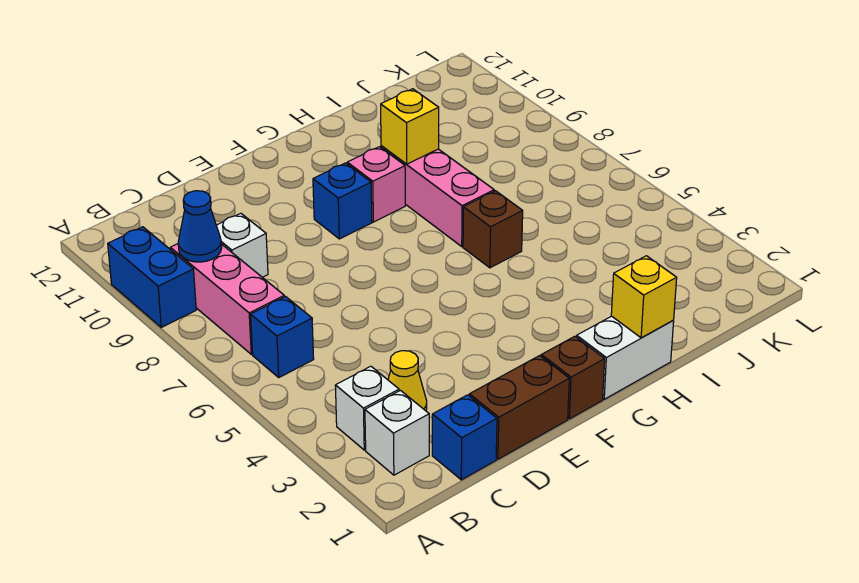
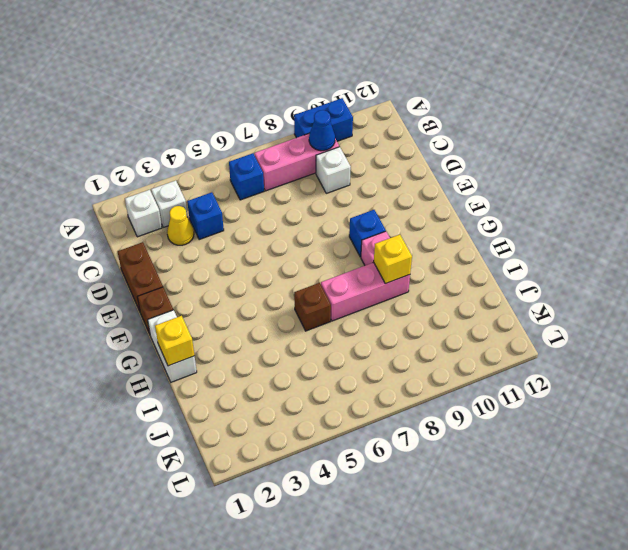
blue brick C1 level 1 -> blue brick C4 level 1

